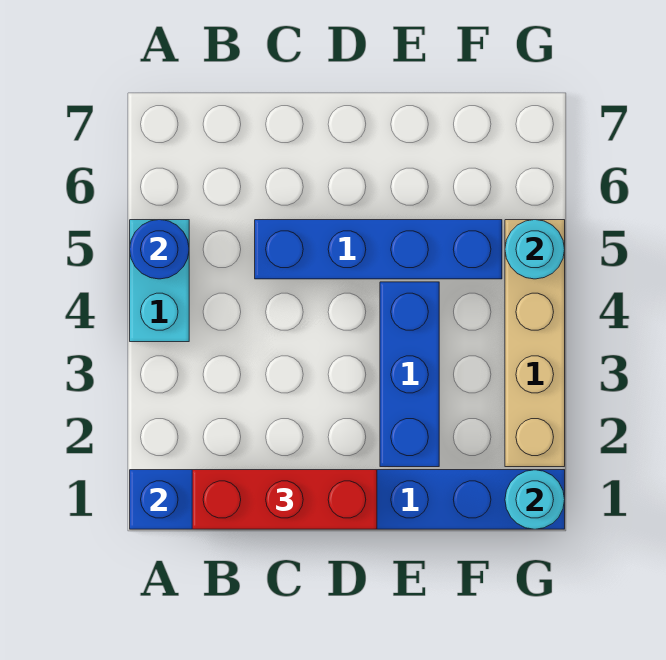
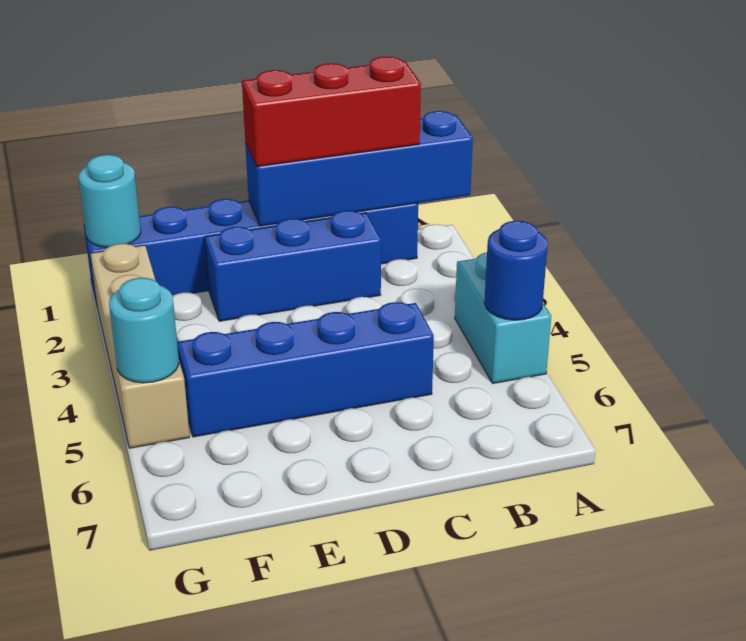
blue brick E2:E4 level 1 -> blue brick C2:E2 level 1

